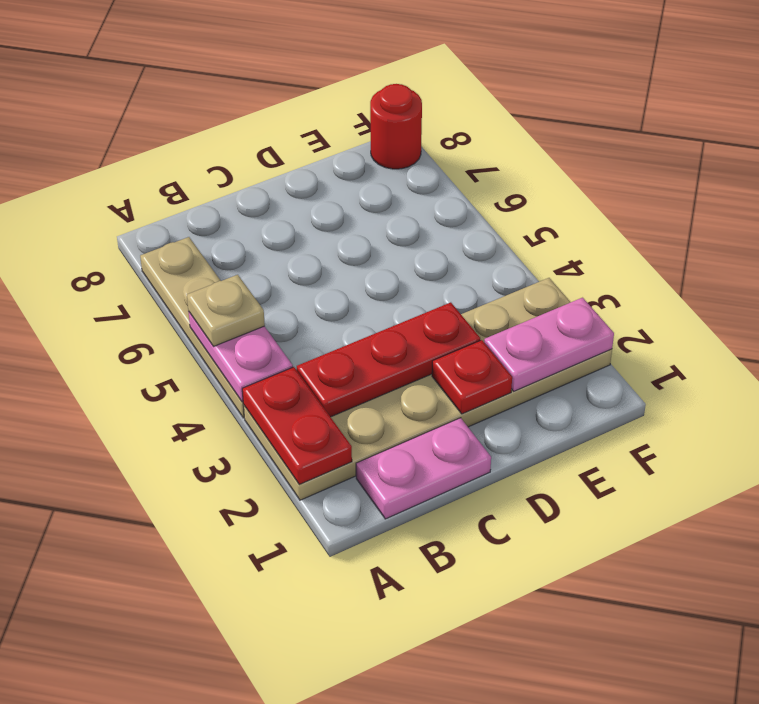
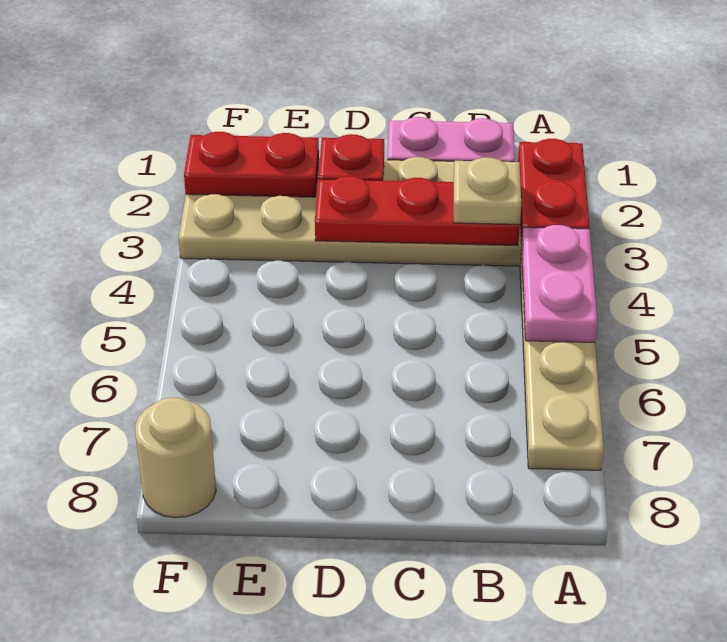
tan plate A5 level 3 -> tan plate B3 level 3
pink plate E2:F2 level 2 -> red plate E2:F2 level 2
red round brick F8 level 1 -> tan round brick F8 level 1

